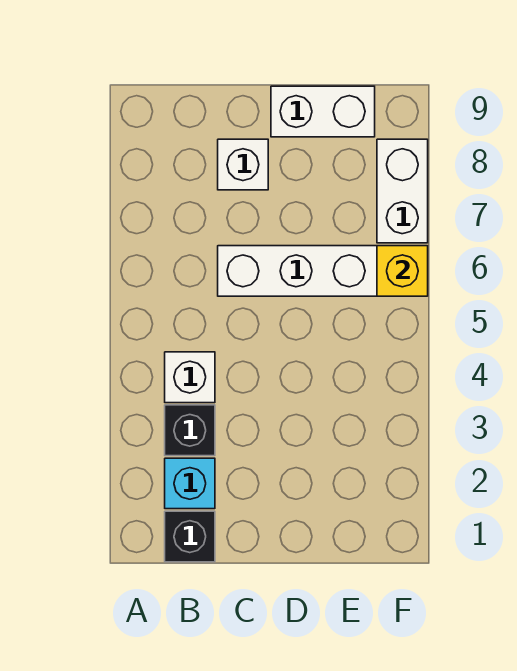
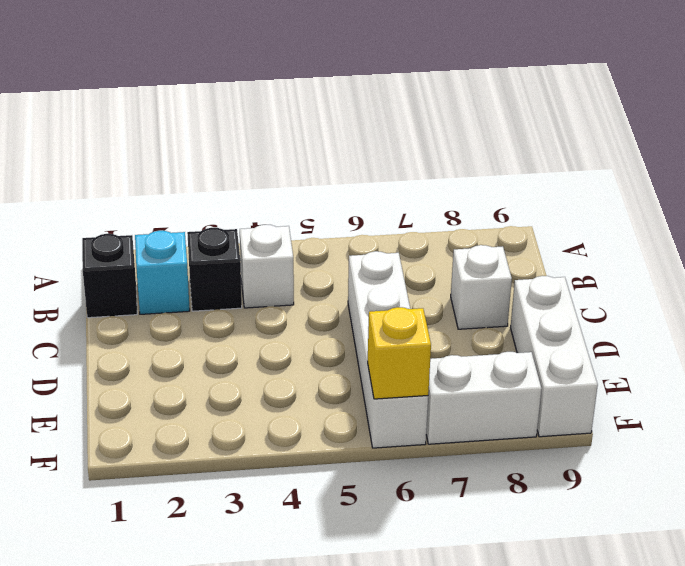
white brick D9:E9 level 1 -> white brick D9:F9 level 1

